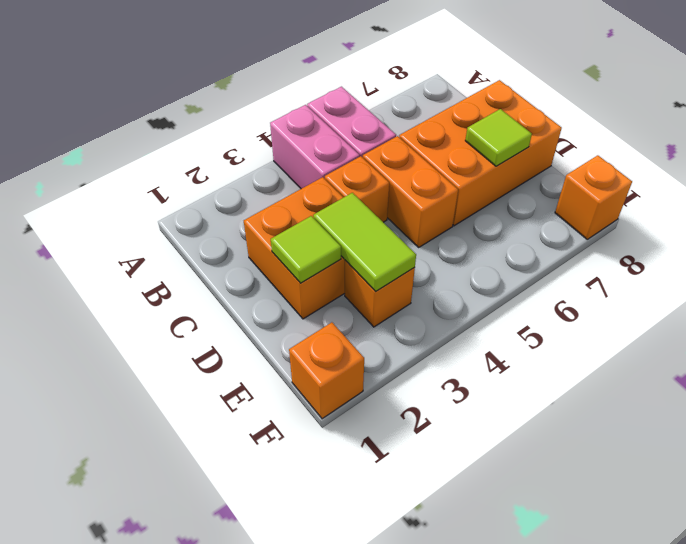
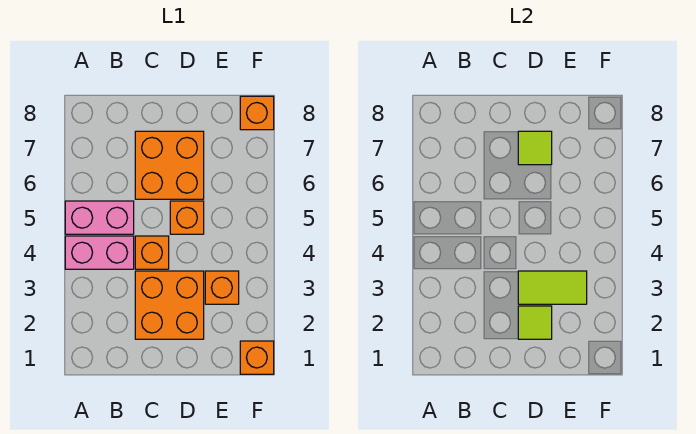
orange brick C5:D5 level 1 -> orange brick D5 level 1
orange brick C6:D8 level 1 -> orange brick C6:D7 level 1

